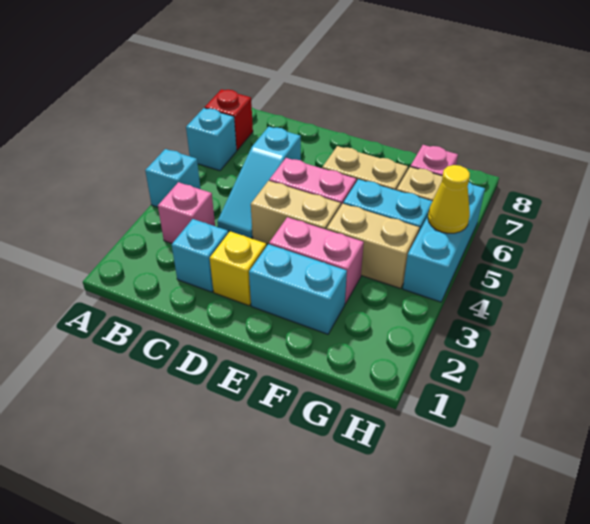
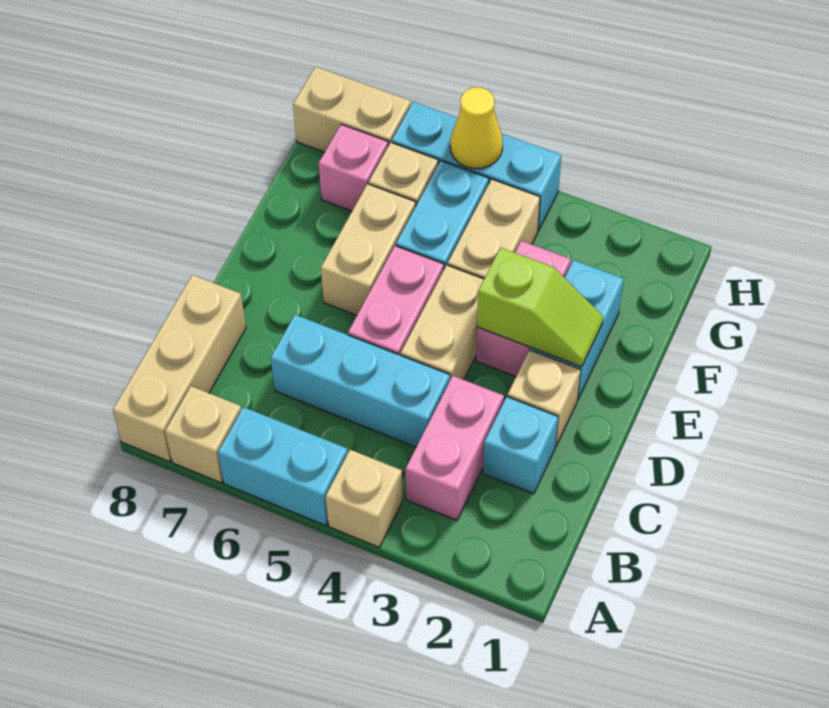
cyan brick A4 level 1 -> tan brick A4 level 1
cyan brick A6 level 1 -> cyan brick A5:A6 level 1
red brick A7 level 1 -> tan brick A7 level 1
none -> tan brick A8:C8 level 1
pink brick B3 level 1 -> pink brick B3:C3 level 1
cyan slope C4:C6 level 1 top 6 -> cyan brick C4:C6 level 1
yellow brick D2 level 1 -> tan brick D2 level 1
none -> lime slope E2:E3 level 2 top 3
none -> tan brick H7:H8 level 1

